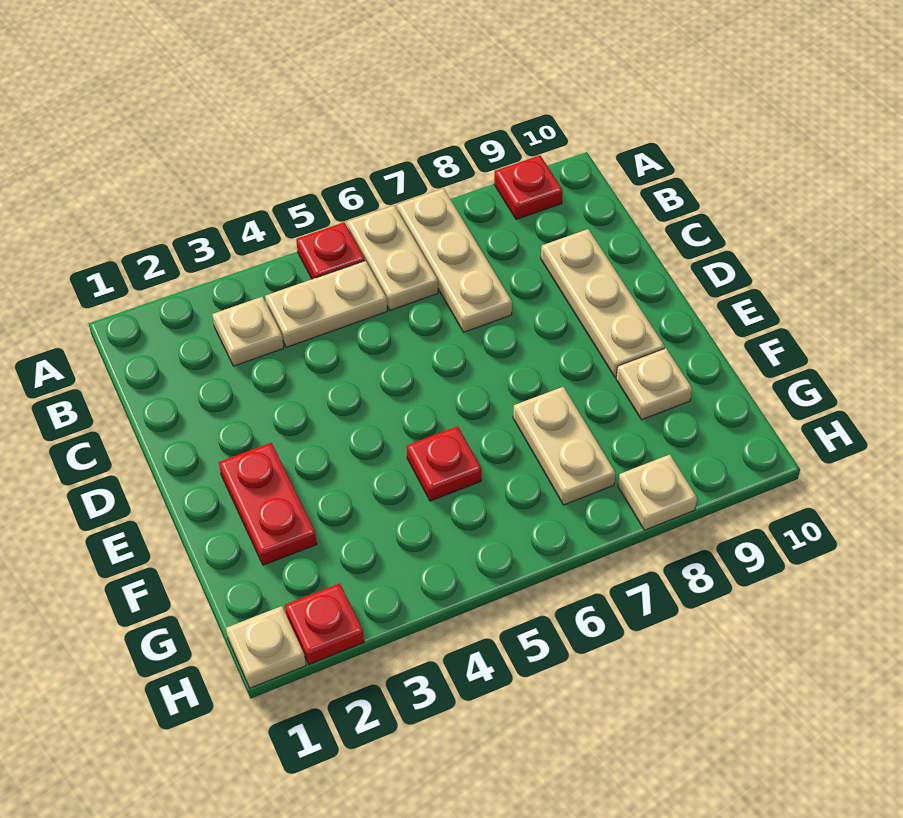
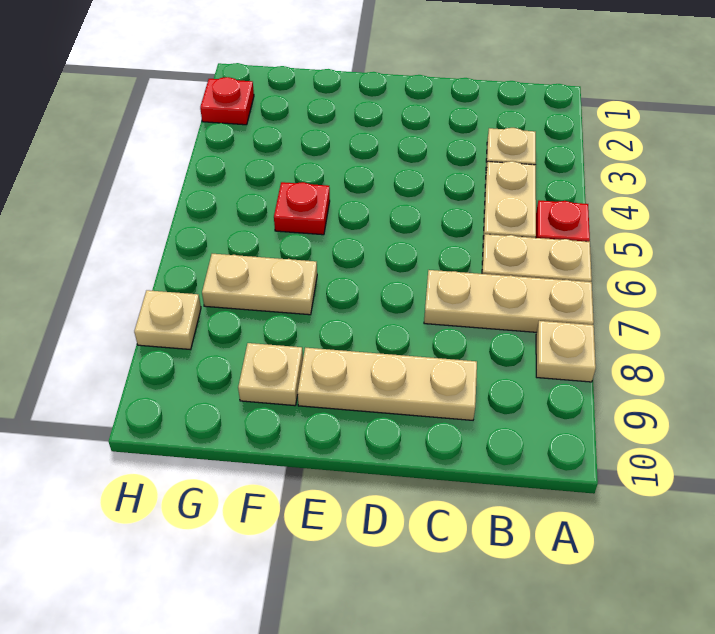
red plate A9 level 1 -> none
red plate E2:F2 level 1 -> none
tan plate H1 level 1 -> tan plate A8 level 1

